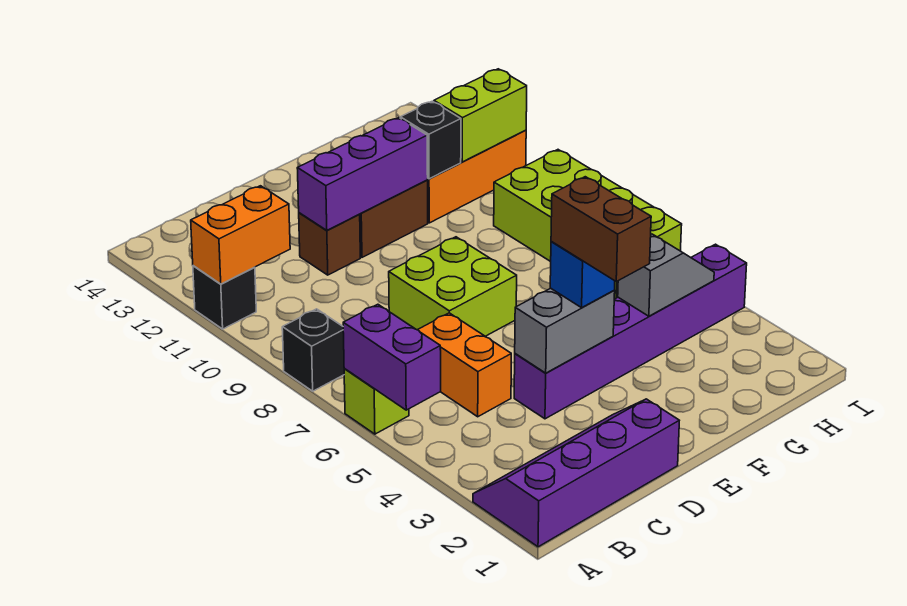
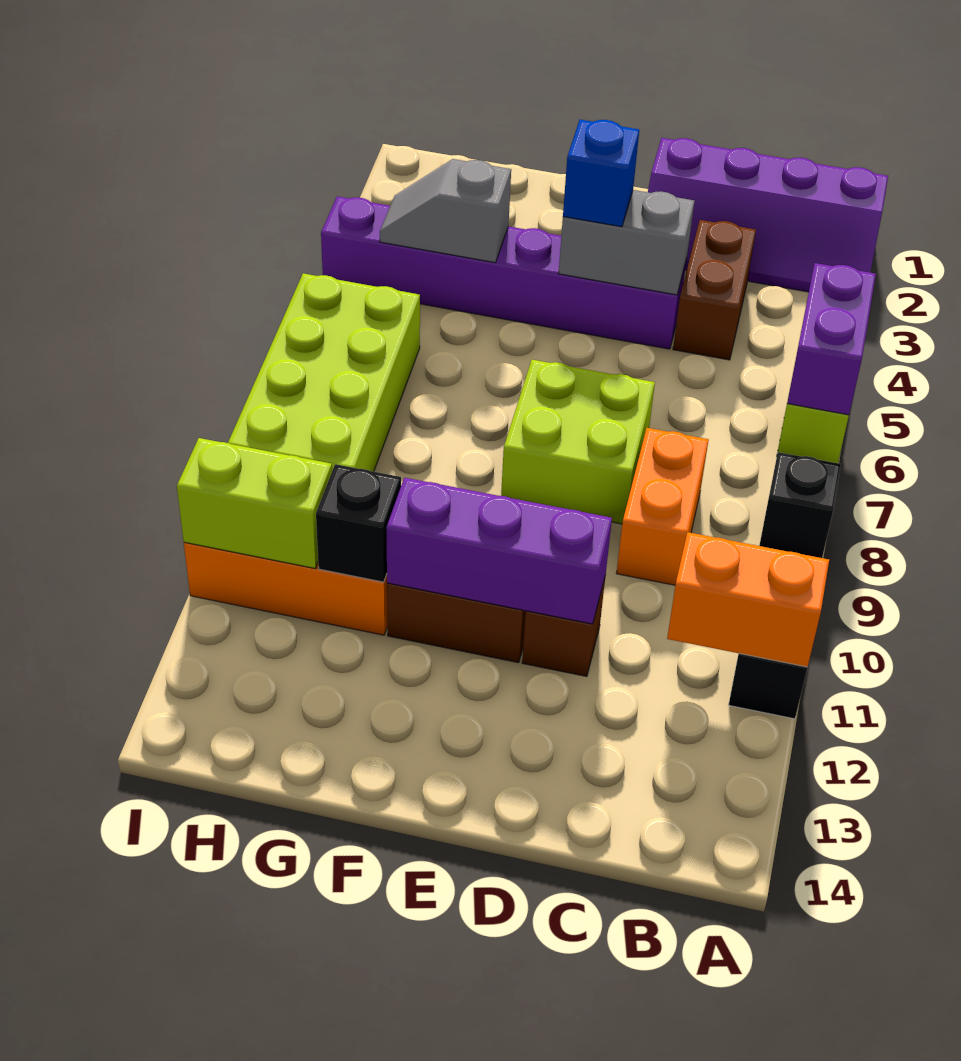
orange brick C5:C6 level 1 -> orange brick C8:C9 level 1
brown brick E3:E4 level 4 -> brown brick C3:C4 level 1

